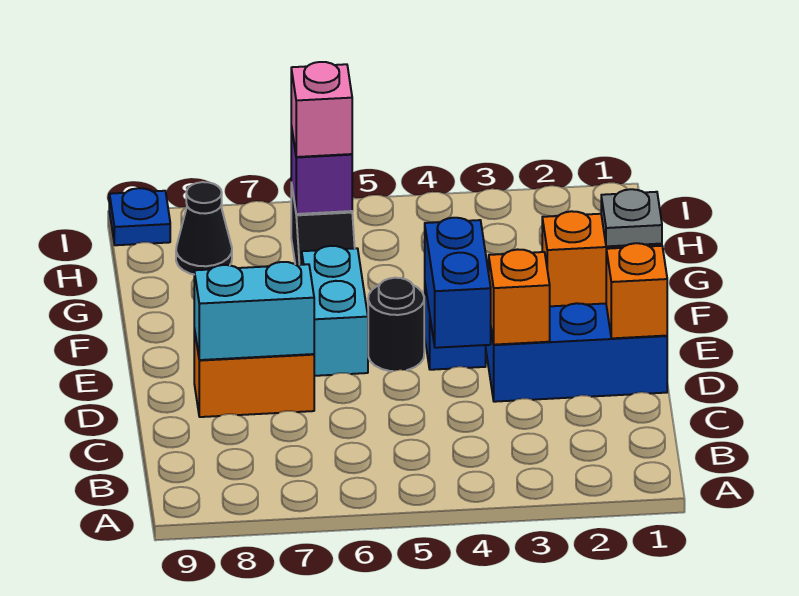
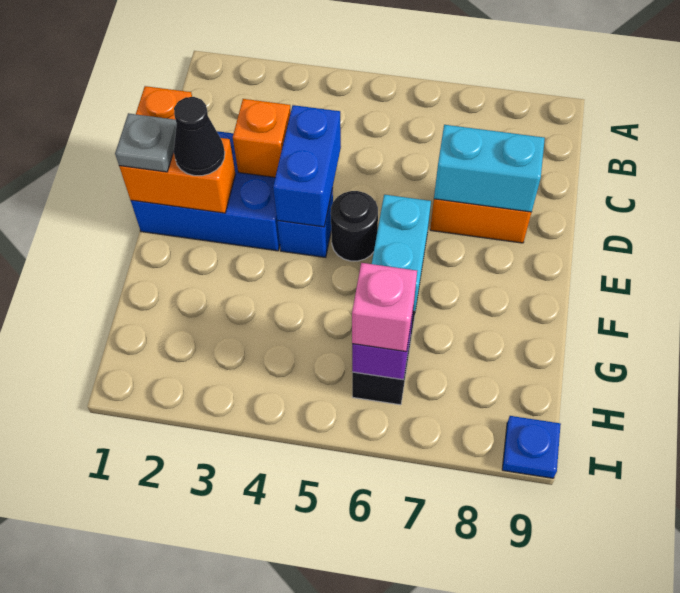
black cone H8 level 1 -> black cone E2 level 3

